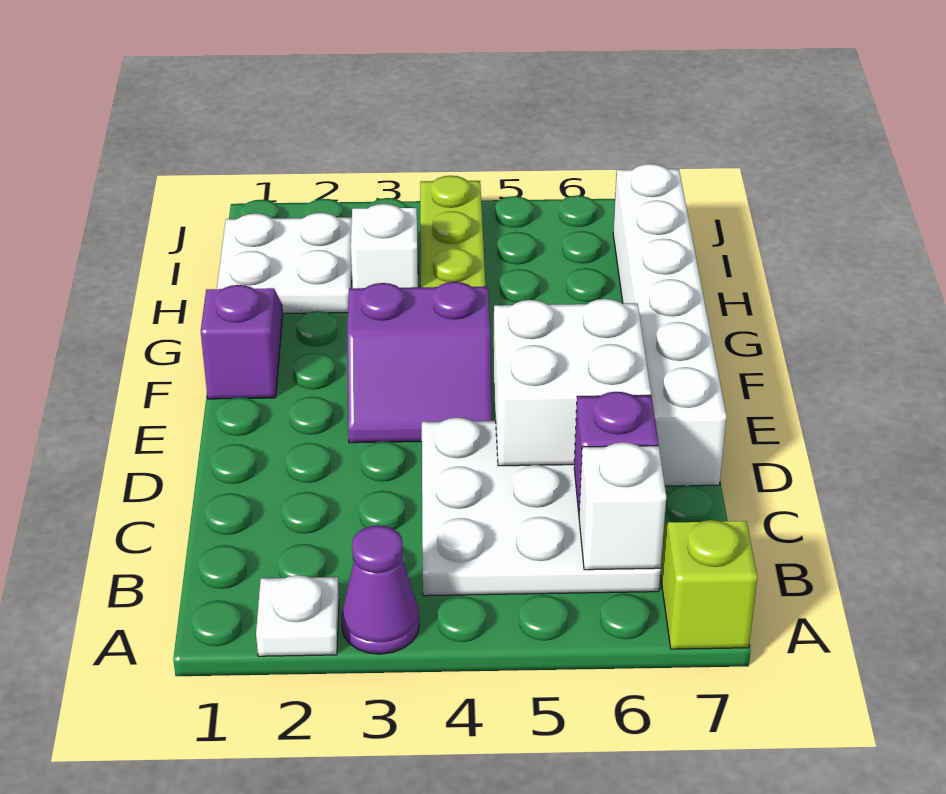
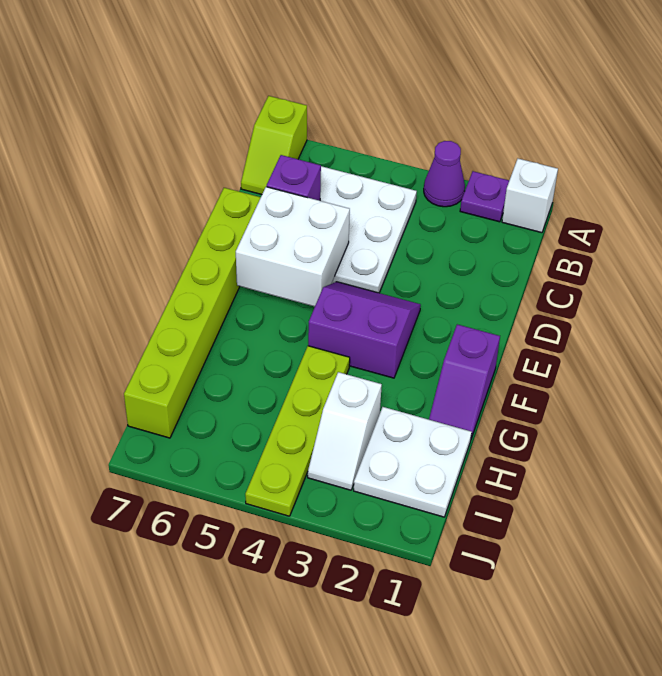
white plate A2 level 1 -> purple plate A2 level 1
white brick B6 level 2 -> white brick A1 level 1
white brick D7:I7 level 1 -> lime brick D7:I7 level 1

